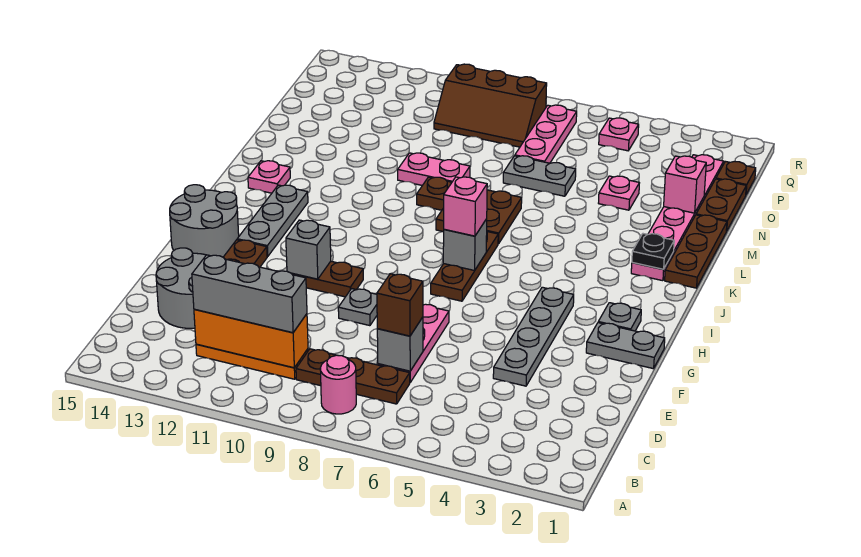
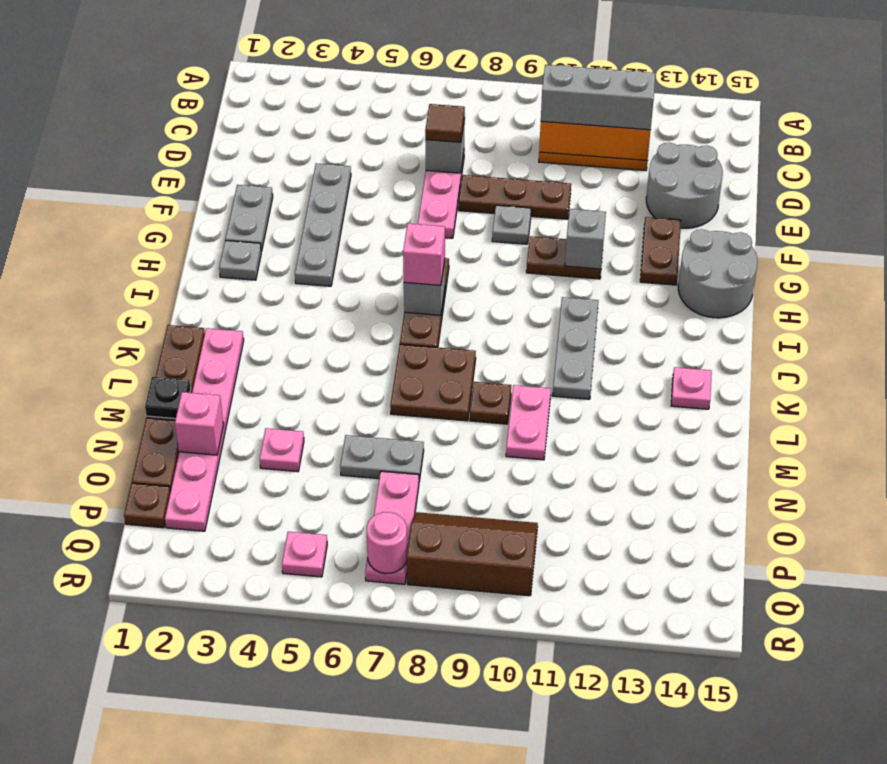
pink round brick B8 level 1 -> pink round brick Q7 level 2
brown plate C7:C9 level 1 -> brown plate E8:E10 level 1
brown brick D7 level 3 -> brown tile D7 level 3
grey plate G1:G2 level 1 -> grey plate F2:G2 level 1
grey plate H13:J13 level 1 -> grey plate I11:K11 level 1
black plate K2 level 2 -> black plate M1 level 2
pink plate M9:M10 level 1 -> pink plate L10:M10 level 1

